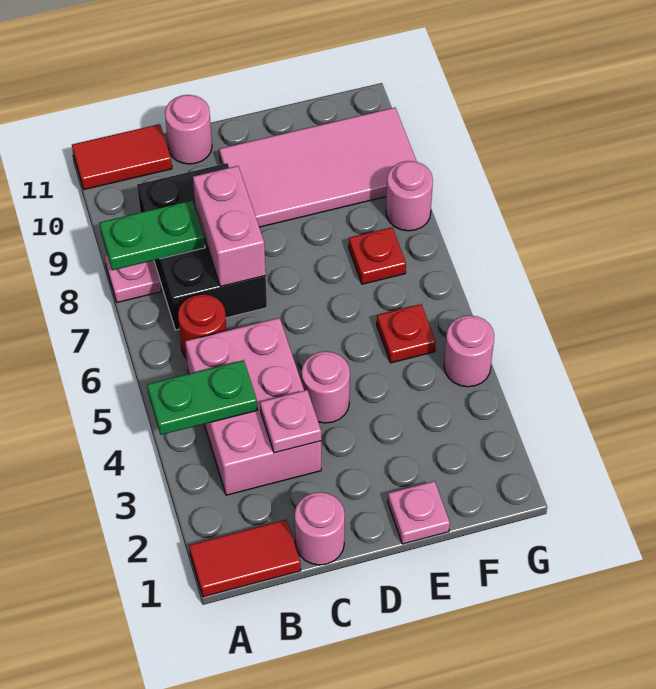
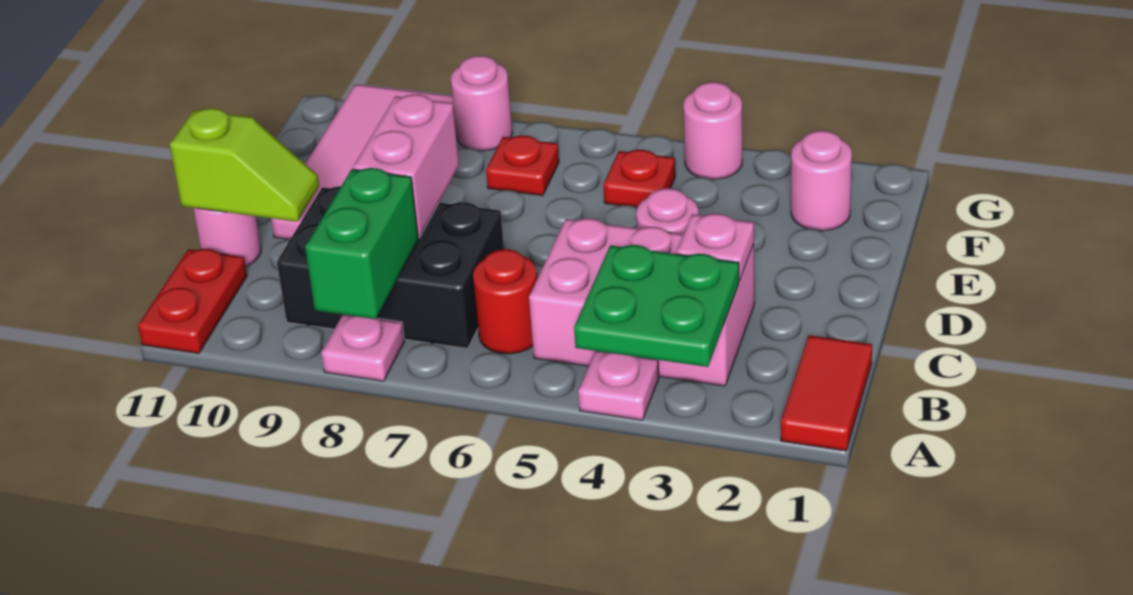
green plate A4:B4 level 2 -> green plate A3:B4 level 2
green plate A8:B8 level 2 -> green brick A8:B8 level 2
red tile A11:B11 level 1 -> red plate A11:B11 level 1
pink round brick C1 level 1 -> pink round brick F2 level 1
pink brick C7:C8 level 2 -> pink brick C8:D8 level 2
none -> lime slope C10:C11 level 2 top 11
pink plate E1 level 1 -> pink plate A4 level 1

